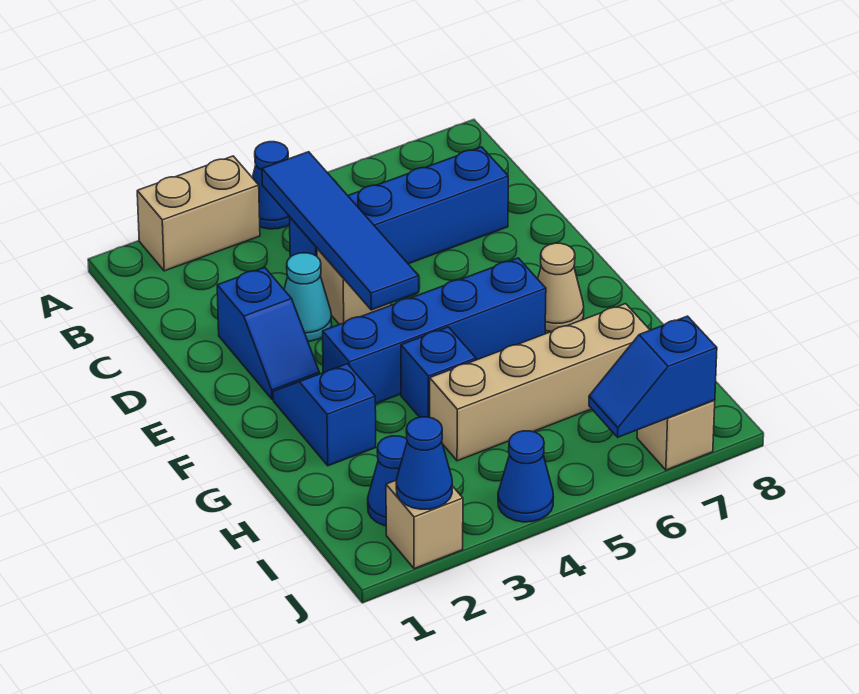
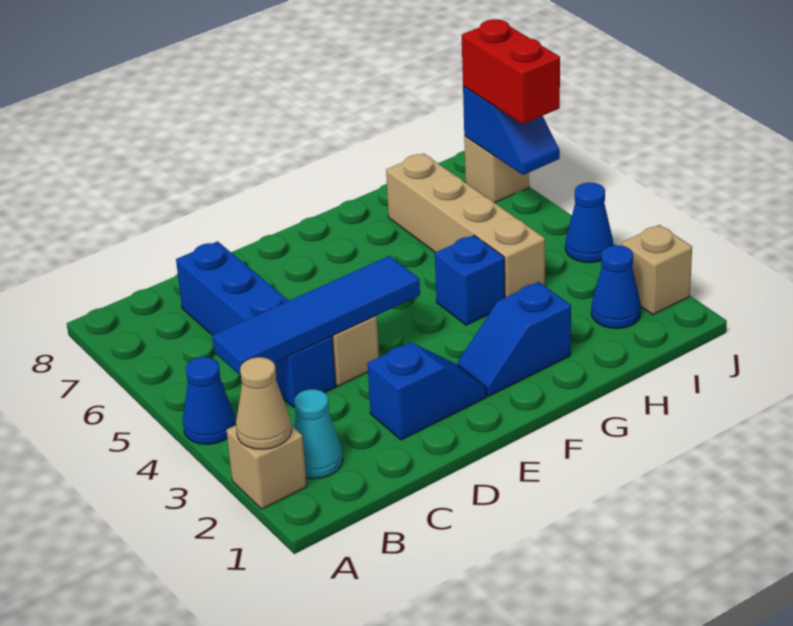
tan brick A2:A3 level 1 -> tan brick A2 level 1
cyan cone D3 level 1 -> cyan cone B2 level 1
blue brick F3:F6 level 1 -> none
tan cone F7 level 1 -> tan cone A2 level 2
blue cone J2 level 2 -> none
none -> red brick J6:J7 level 3

